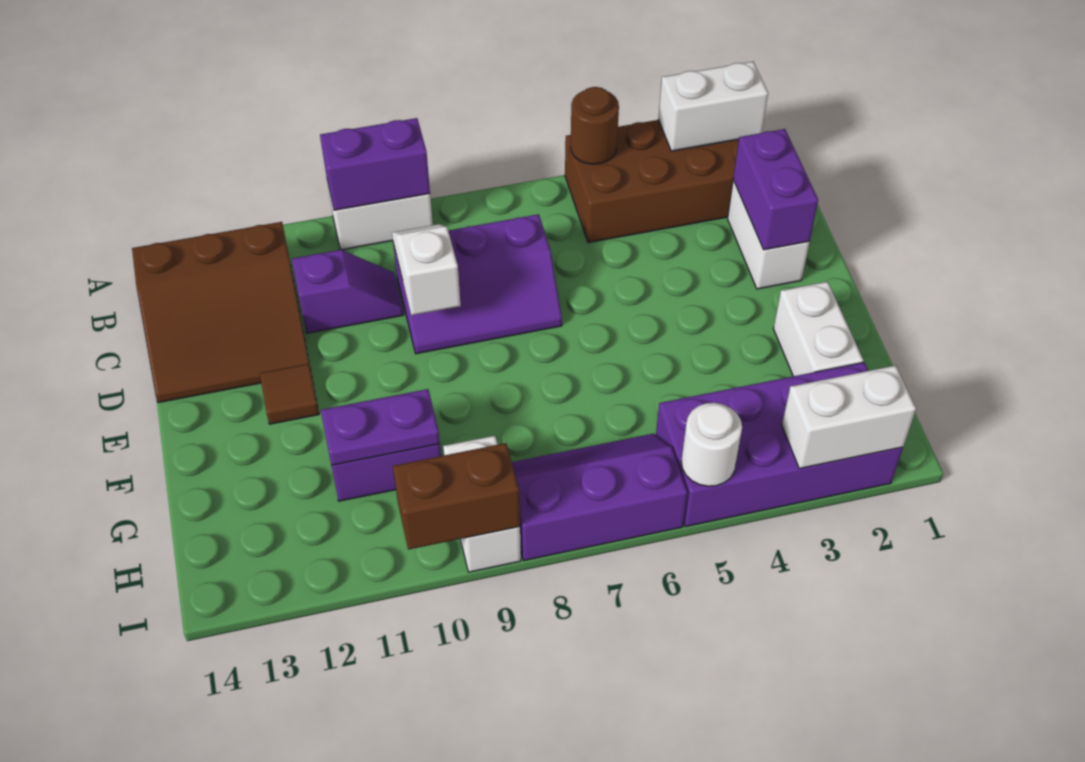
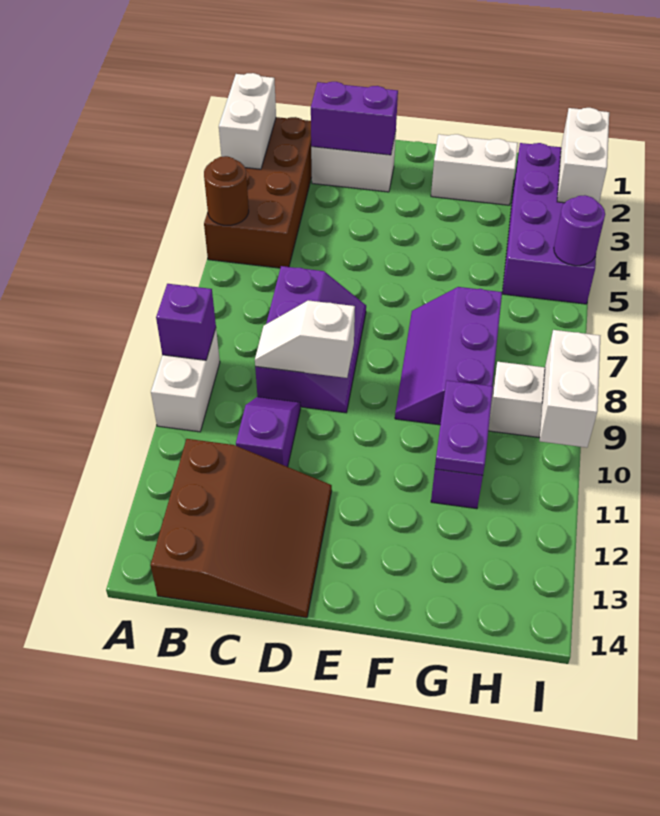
purple brick A9:A10 level 2 -> purple brick A9 level 2
brown tile E12 level 1 -> none
purple slope H6:I8 level 1 top I -> purple slope F7:G9 level 1 top G
white round brick I5 level 2 -> purple round brick I5 level 2
brown brick I9:I10 level 2 -> white brick I9:I10 level 2

